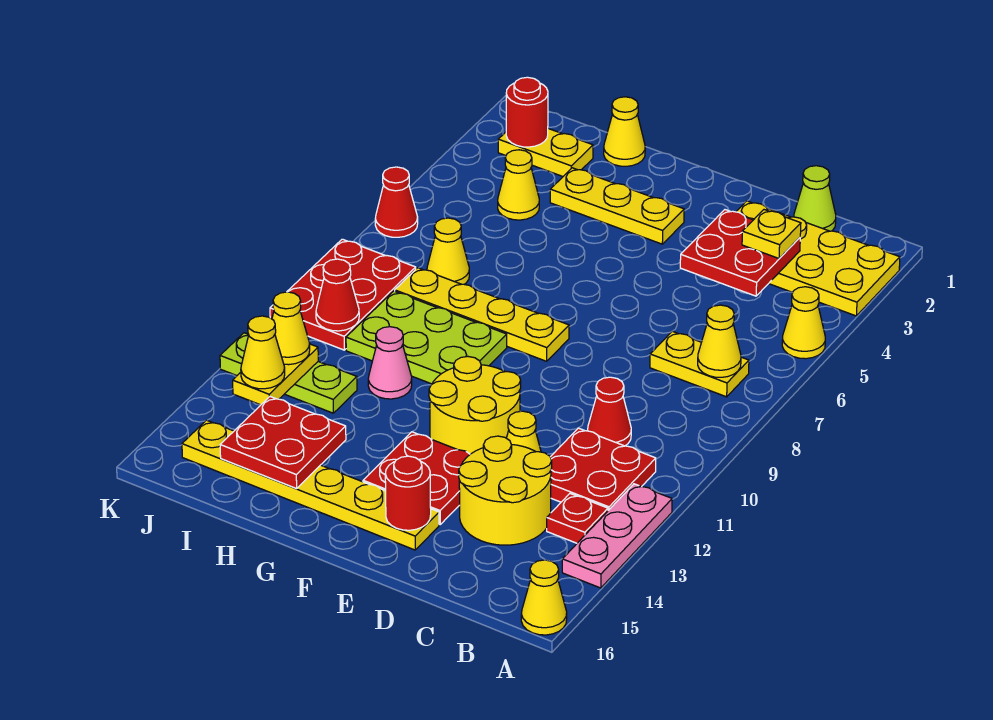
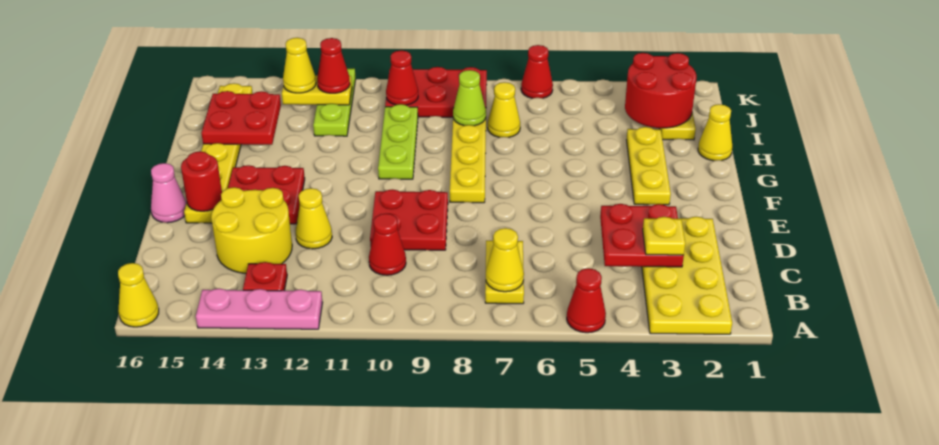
yellow cone A5 level 1 -> red cone A5 level 1
red plate B11:C12 level 1 -> red plate D9:E10 level 1
lime cone C1 level 1 -> lime cone I8 level 2
yellow round brick E11:F12 level 1 -> none
lime plate G9:I10 level 1 -> lime plate G10:I10 level 1
pink cone H11 level 1 -> pink cone E16 level 1
yellow cone I4 level 1 -> none
red round brick J2 level 2 -> red round brick I2:J3 level 2
yellow cone J12 level 3 -> red cone J12 level 3

